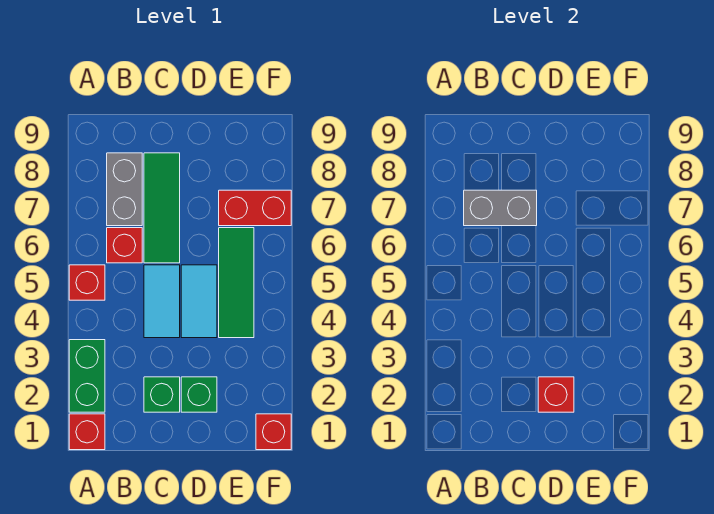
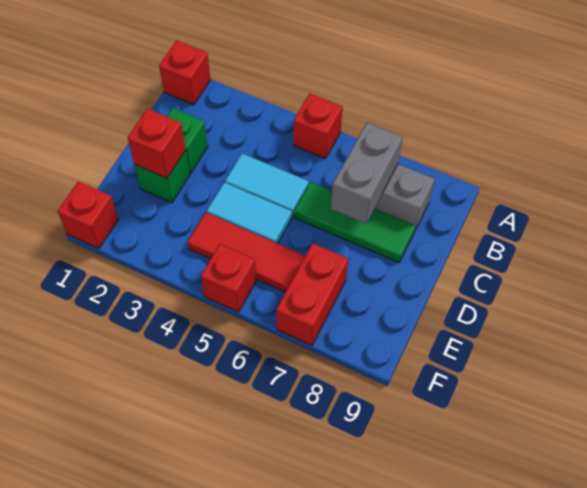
green brick A2:A3 level 1 -> none
red brick B6 level 1 -> red brick F5 level 1
green tile E4:E6 level 1 -> red tile E4:E6 level 1

